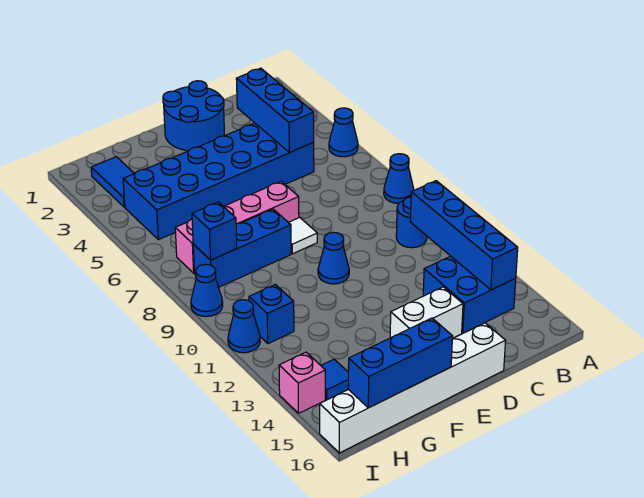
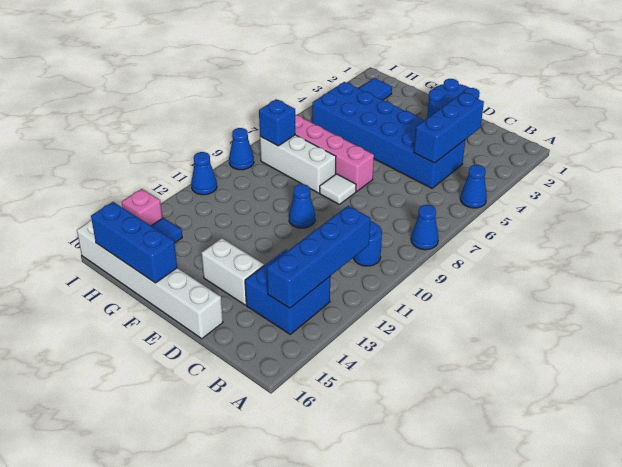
blue brick F8:H8 level 1 -> white brick F8:H8 level 1
blue brick H11 level 1 -> none

